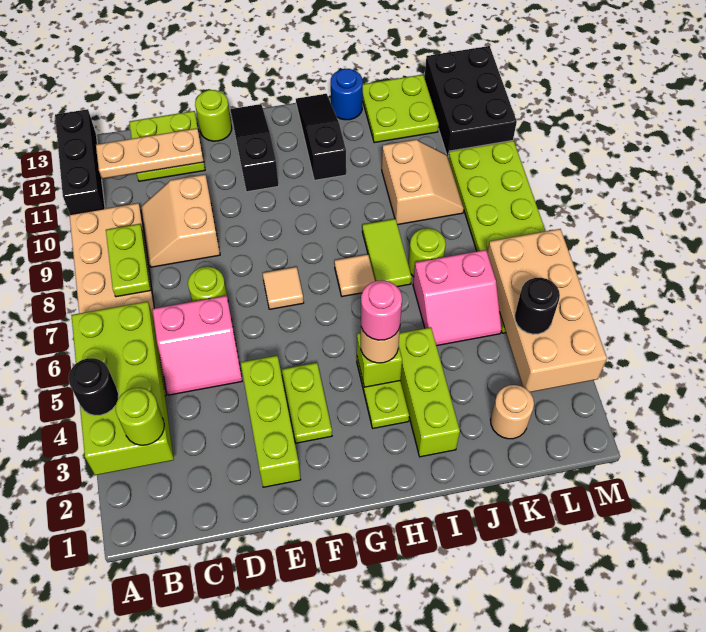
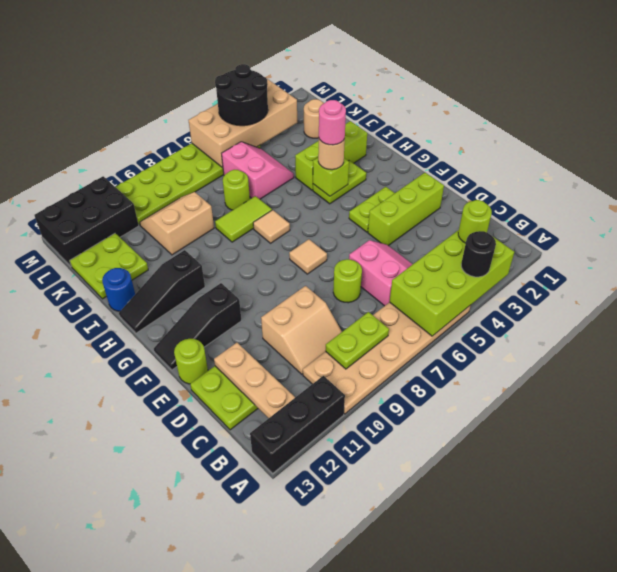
black round brick L4 level 3 -> black round brick L4:M5 level 3

